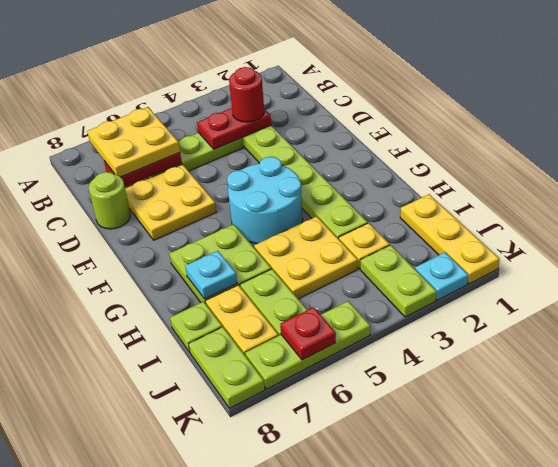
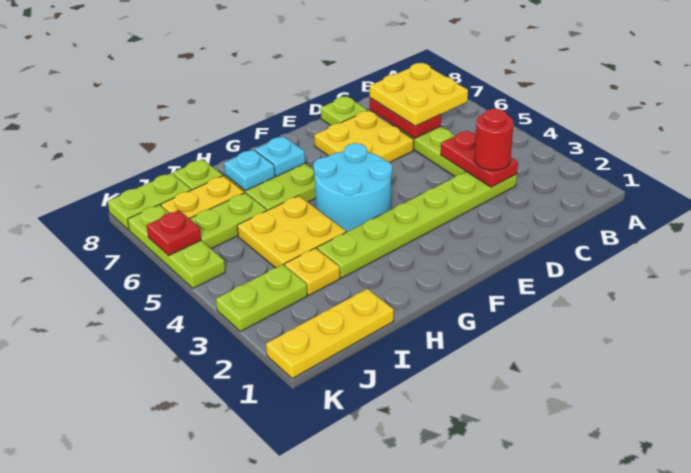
lime round brick D8 level 1 -> lime plate D8 level 1
cyan plate K2 level 1 -> cyan plate G7 level 2

